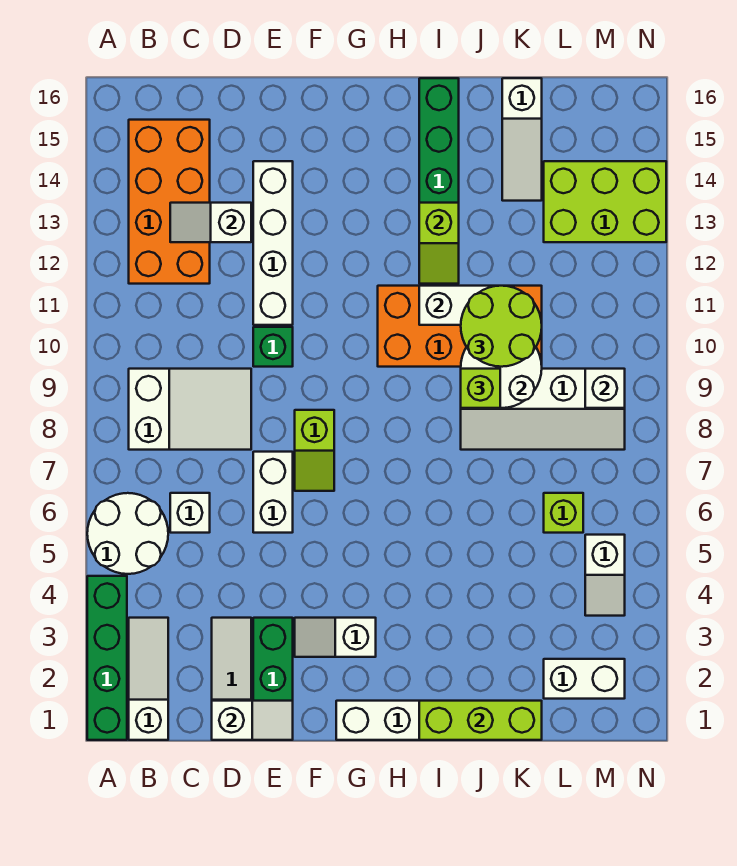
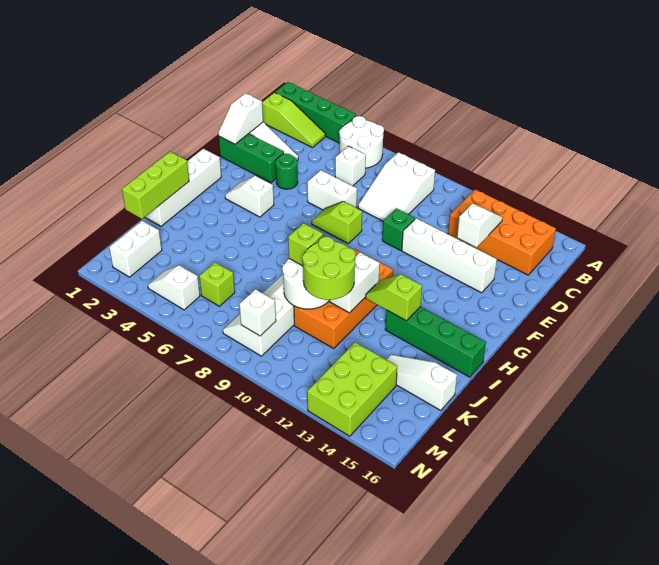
white slope B1:B3 level 1 top 1 -> lime slope B1:B3 level 1 top 1
none -> green round brick E4 level 1
white slope F3:G3 level 1 top G -> white slope G3:G4 level 1 top 4

